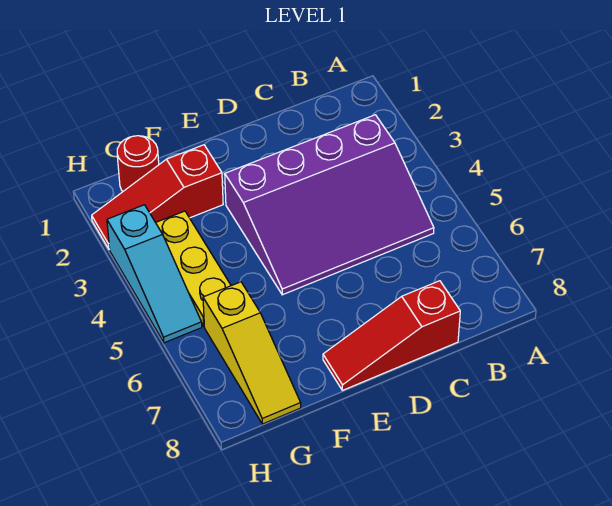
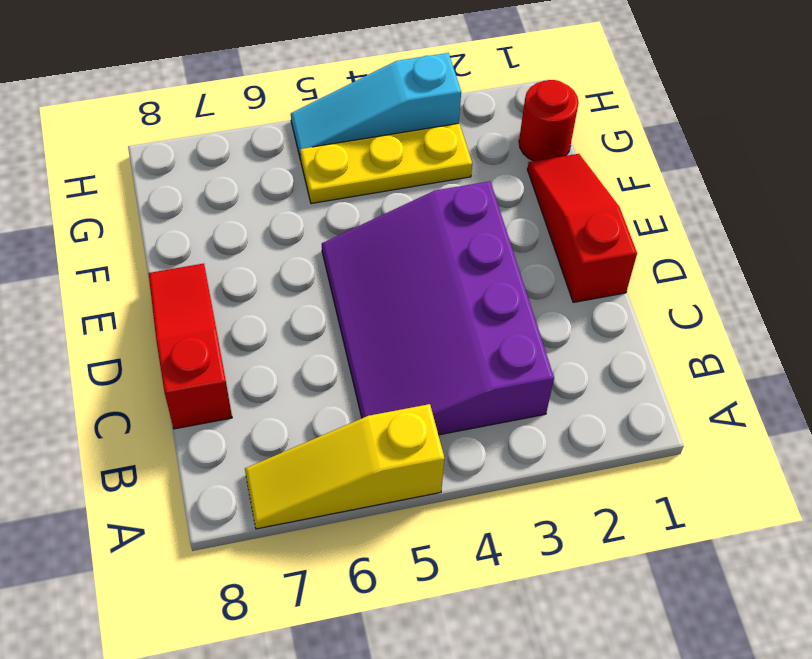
red slope F2:H2 level 1 top F -> red slope D1:F1 level 1 top D
yellow slope G6:G8 level 1 top 6 -> yellow slope A5:A7 level 1 top 5

